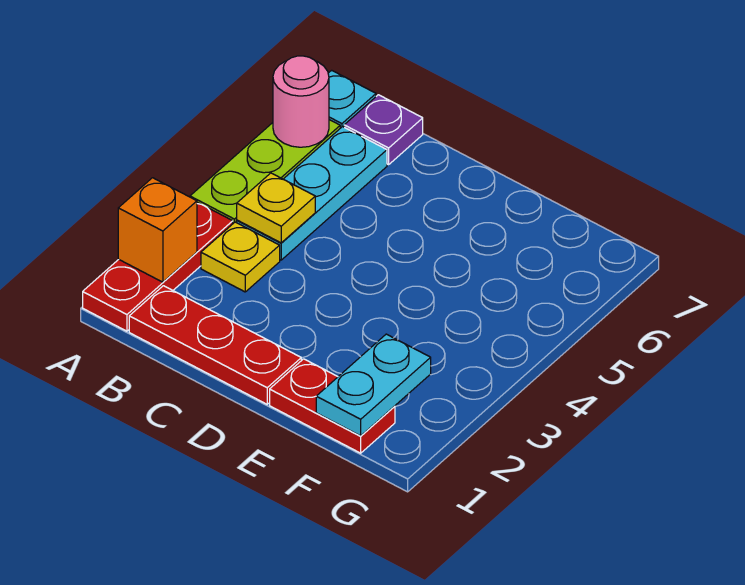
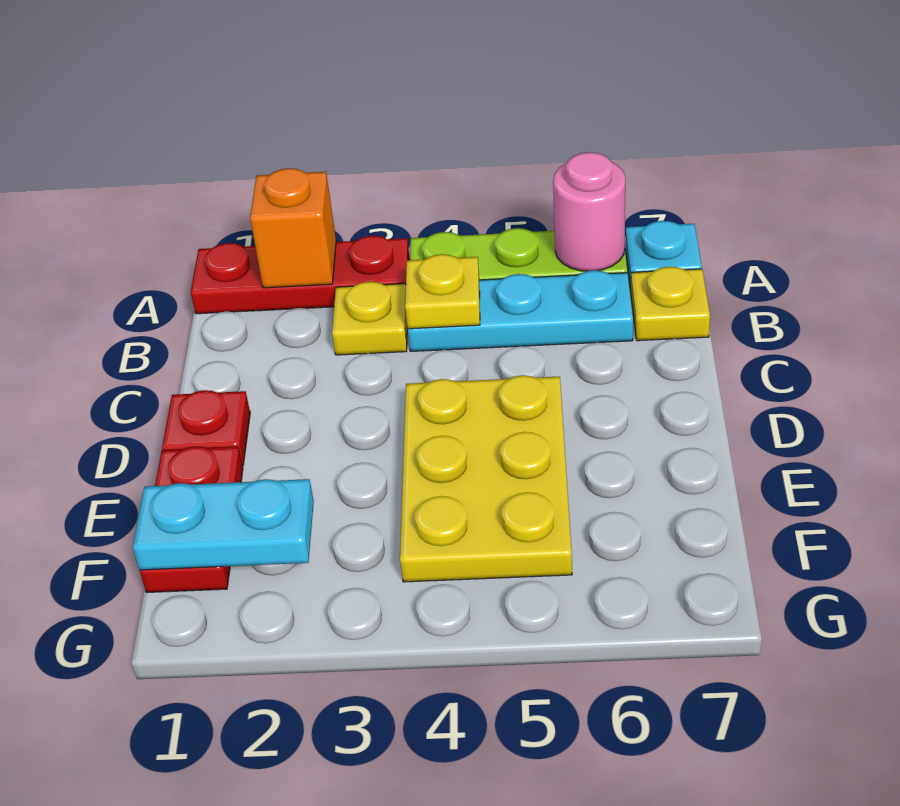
red plate B1:D1 level 1 -> red plate D1 level 1
purple plate B7 level 1 -> yellow plate B7 level 1
none -> yellow plate D4:F5 level 1

